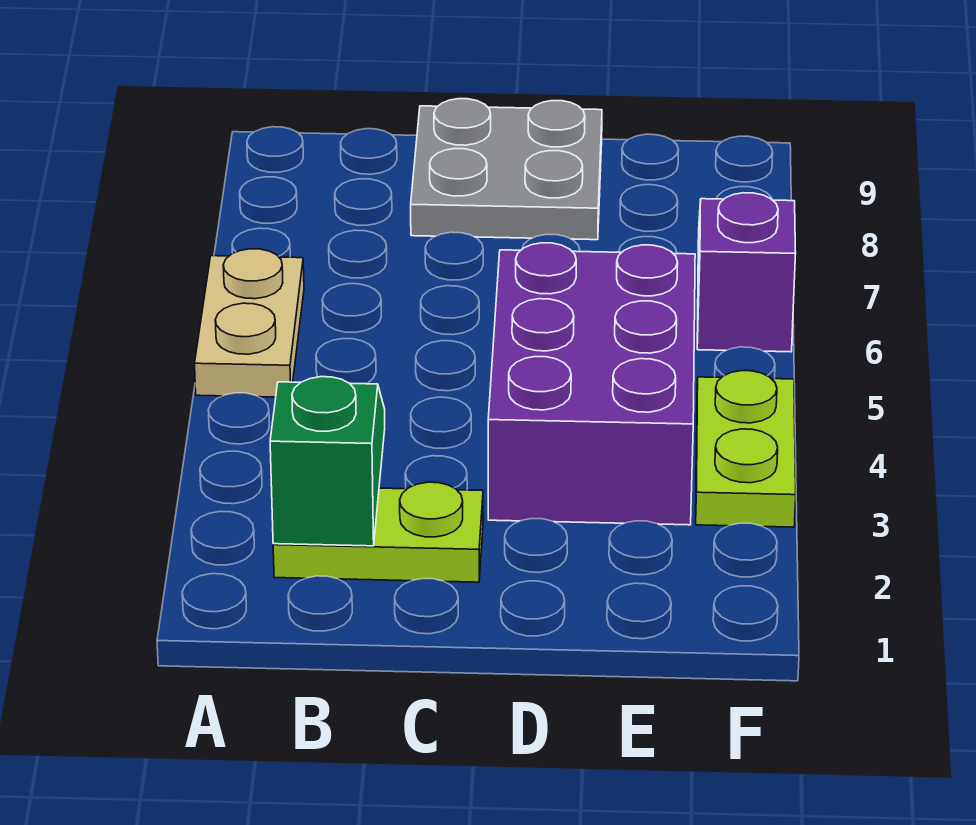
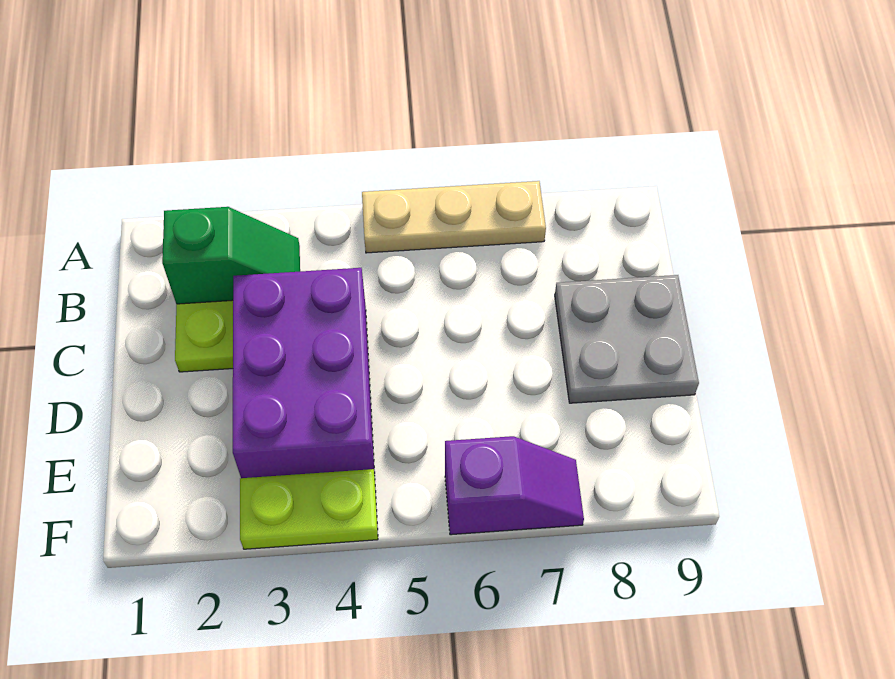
tan plate A5:A6 level 1 -> tan plate A5:A7 level 1
purple brick D3:E5 level 1 -> purple brick C3:E4 level 1

